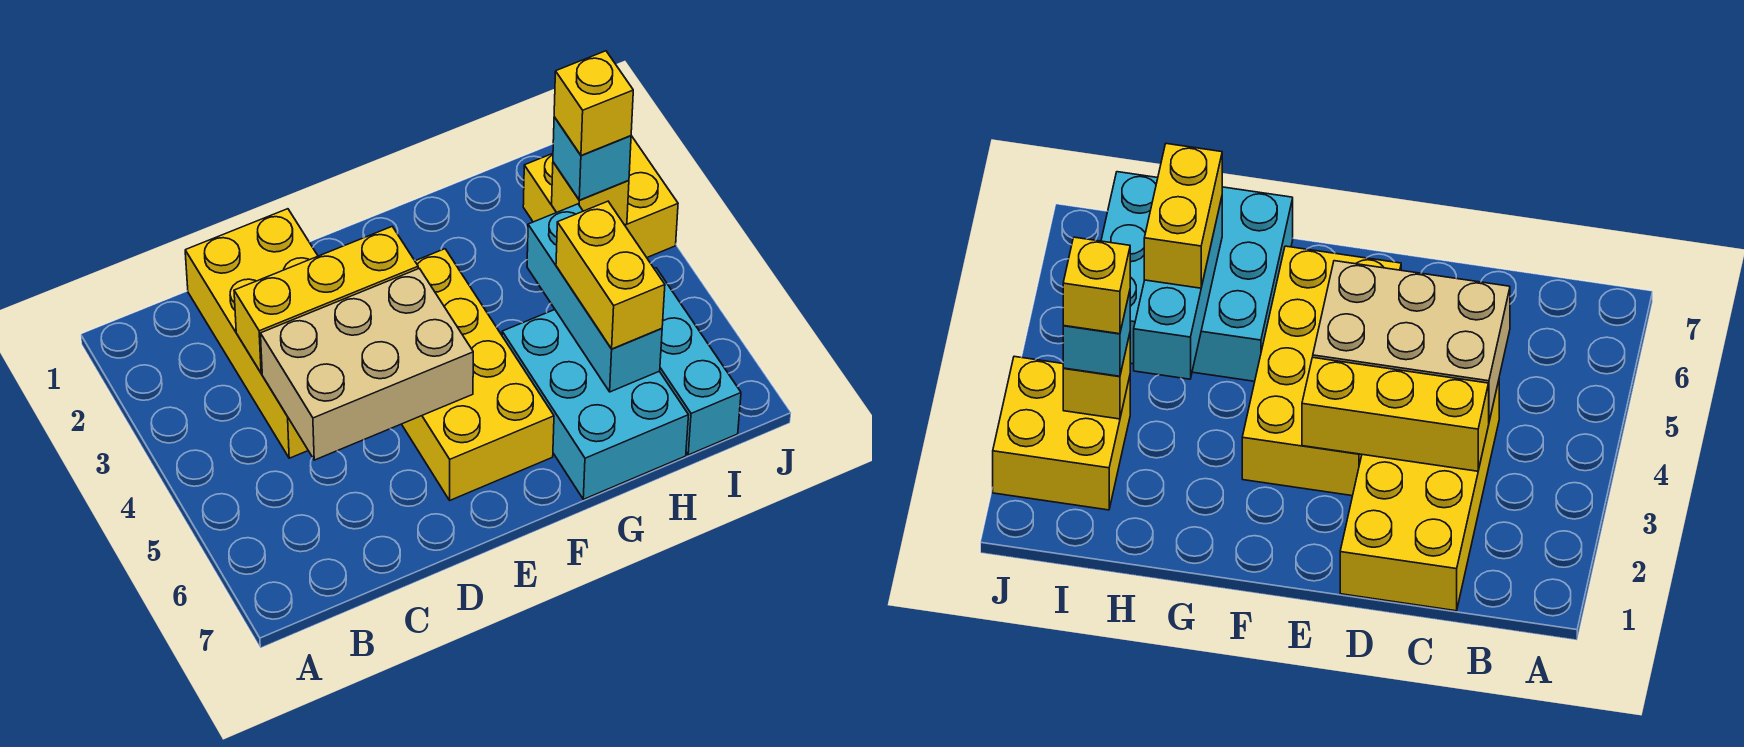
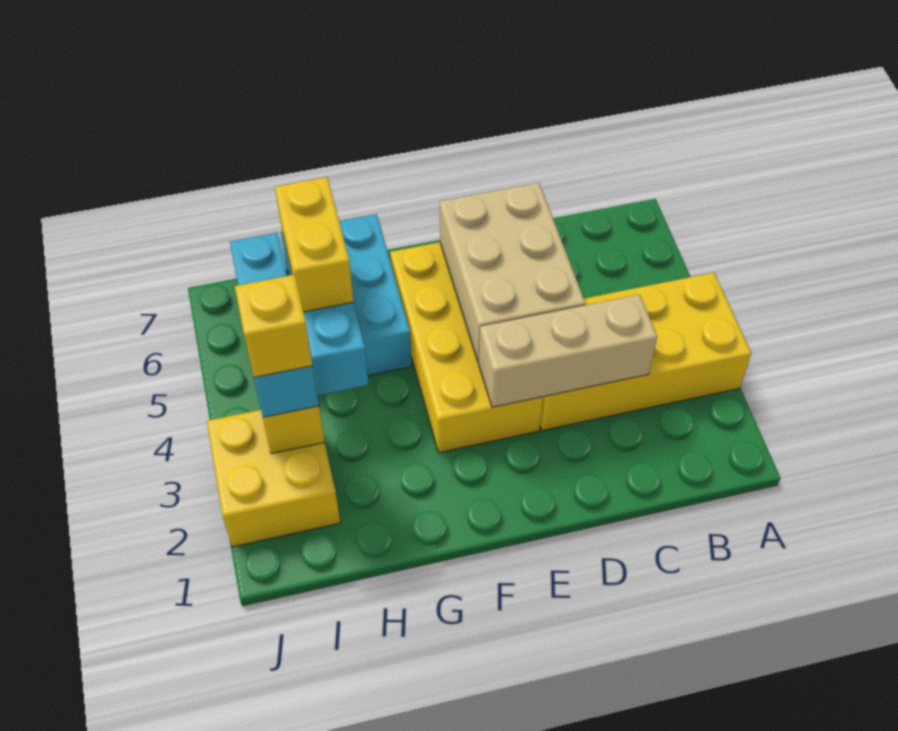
yellow brick C1:D4 level 1 -> yellow brick A3:D4 level 1
yellow brick C3:E3 level 2 -> tan brick C3:E3 level 2
tan brick C4:E5 level 2 -> tan brick D4:E6 level 2

